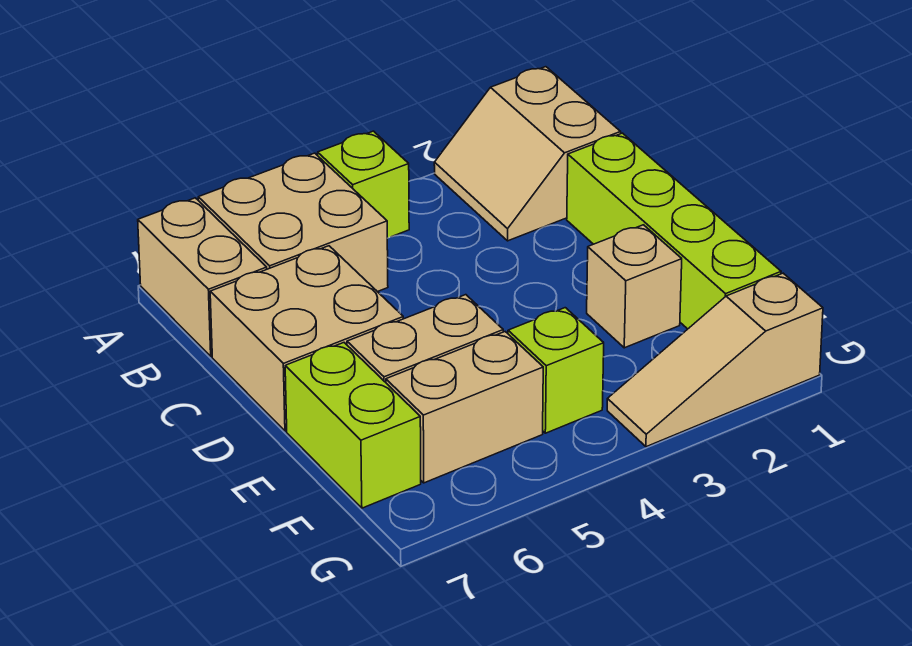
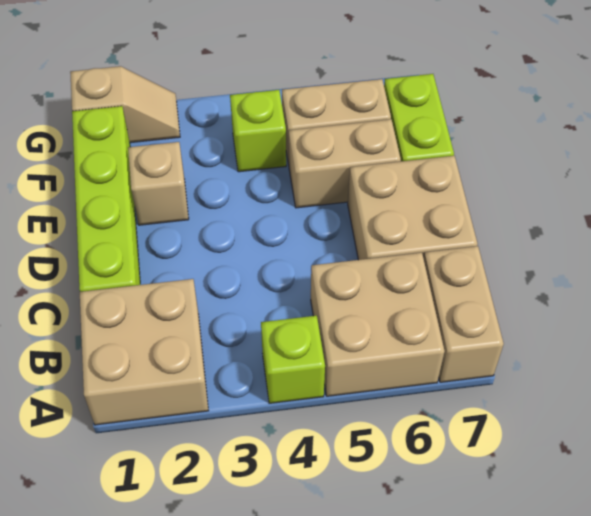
tan slope A1:B2 level 1 top 1 -> tan brick A1:B2 level 1
tan slope G1:G3 level 1 top 1 -> tan slope G1:G2 level 1 top 1

